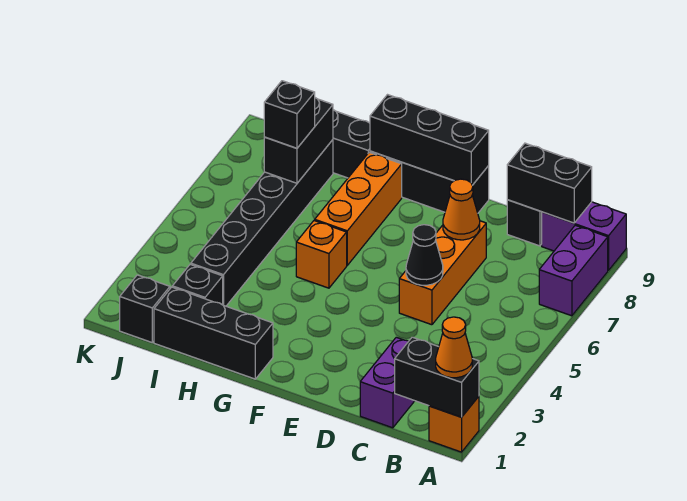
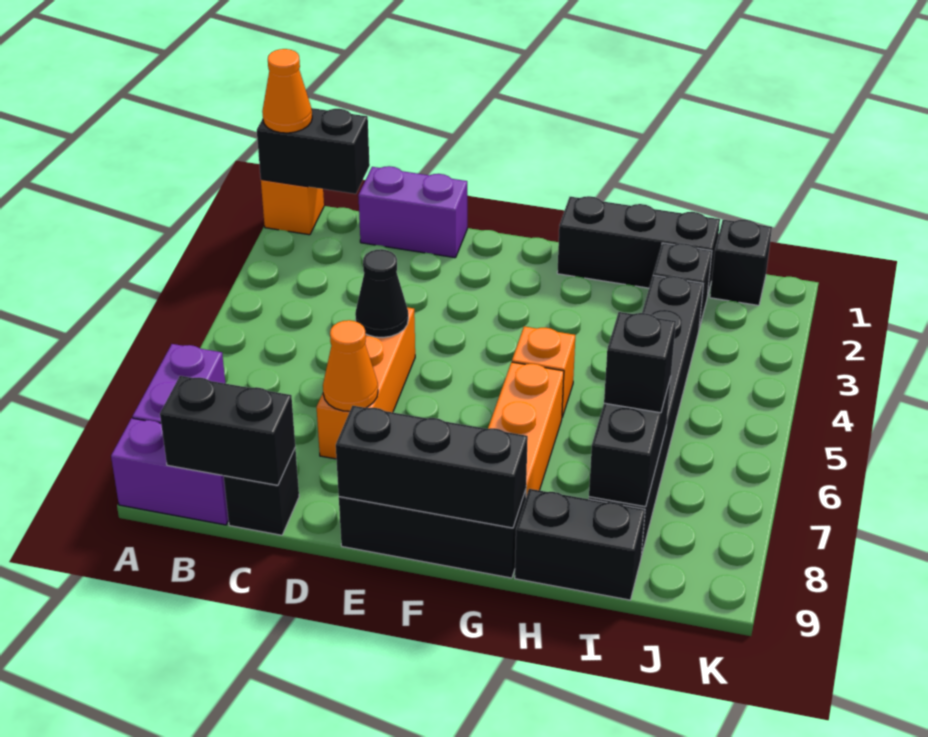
purple brick C1:C2 level 1 -> purple brick C1:D1 level 1

